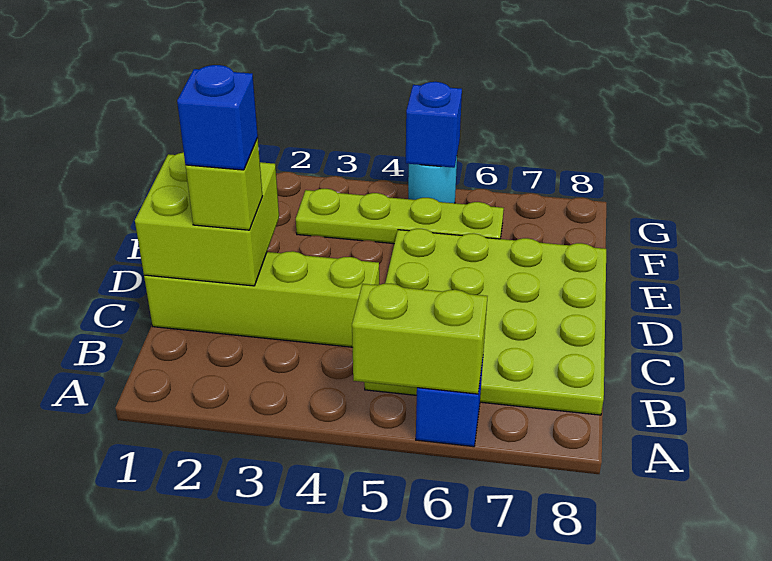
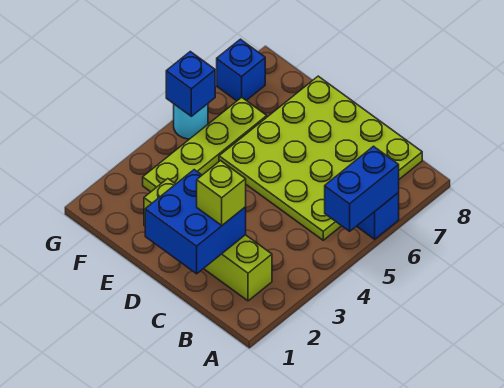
lime brick A5:A6 level 2 -> blue brick A5:A6 level 2
lime brick C1:C4 level 1 -> lime brick B2:E2 level 1
lime brick C1:D2 level 2 -> blue brick C1:D2 level 2
blue brick C2 level 4 -> blue brick G7 level 1

